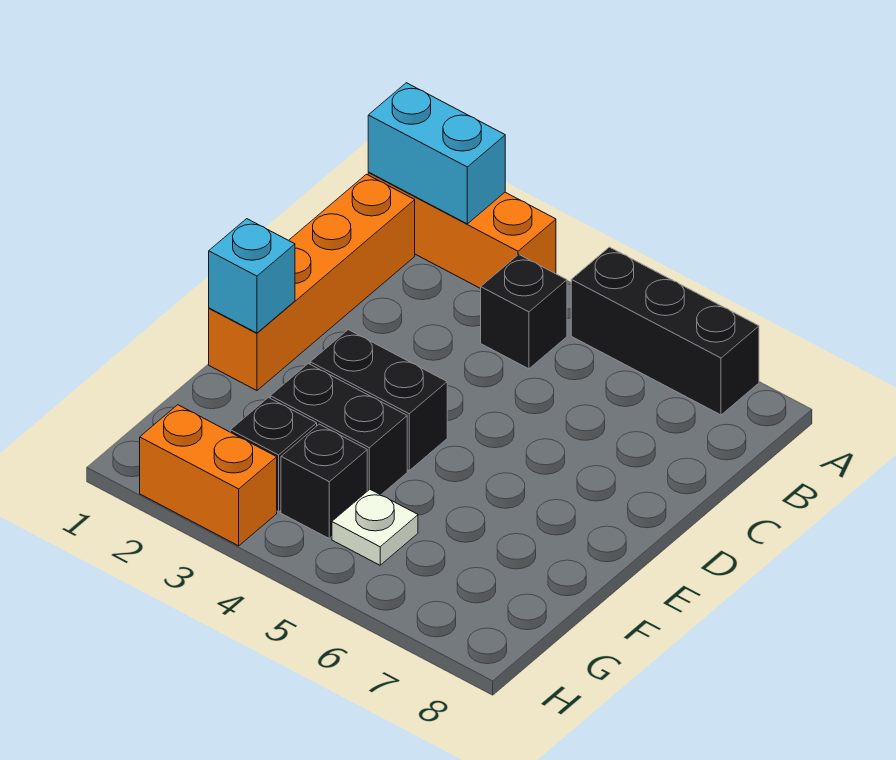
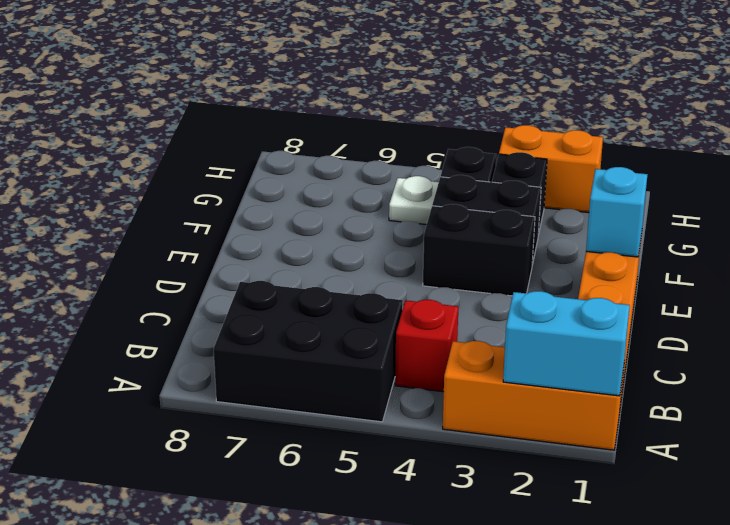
black brick A5:A7 level 1 -> black brick A5:B7 level 1
black brick B4 level 1 -> red brick B4 level 1

